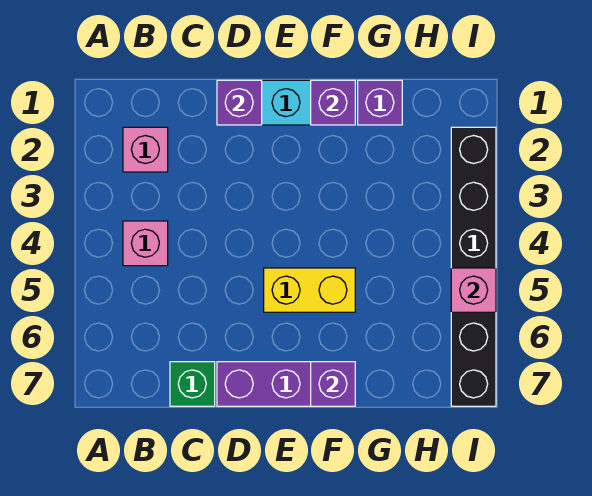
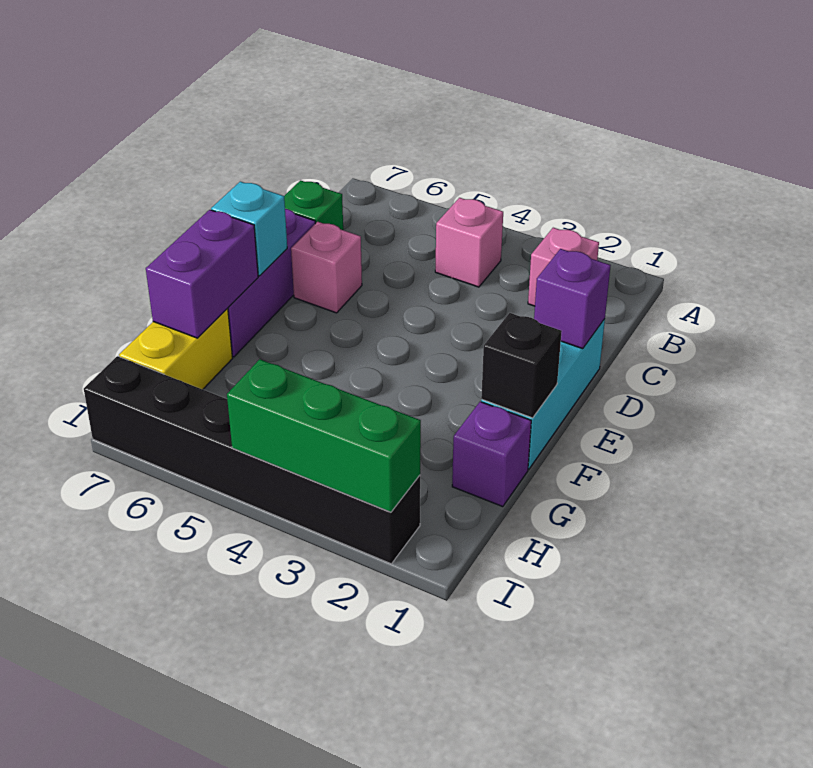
yellow brick E5:F5 level 1 -> yellow brick G7:H7 level 1
none -> cyan brick E7 level 2
purple brick F1 level 2 -> black brick F1 level 2
purple brick F7 level 2 -> purple brick F7:G7 level 2
none -> green brick I2:I4 level 2
pink brick I5 level 2 -> pink brick D6 level 1

